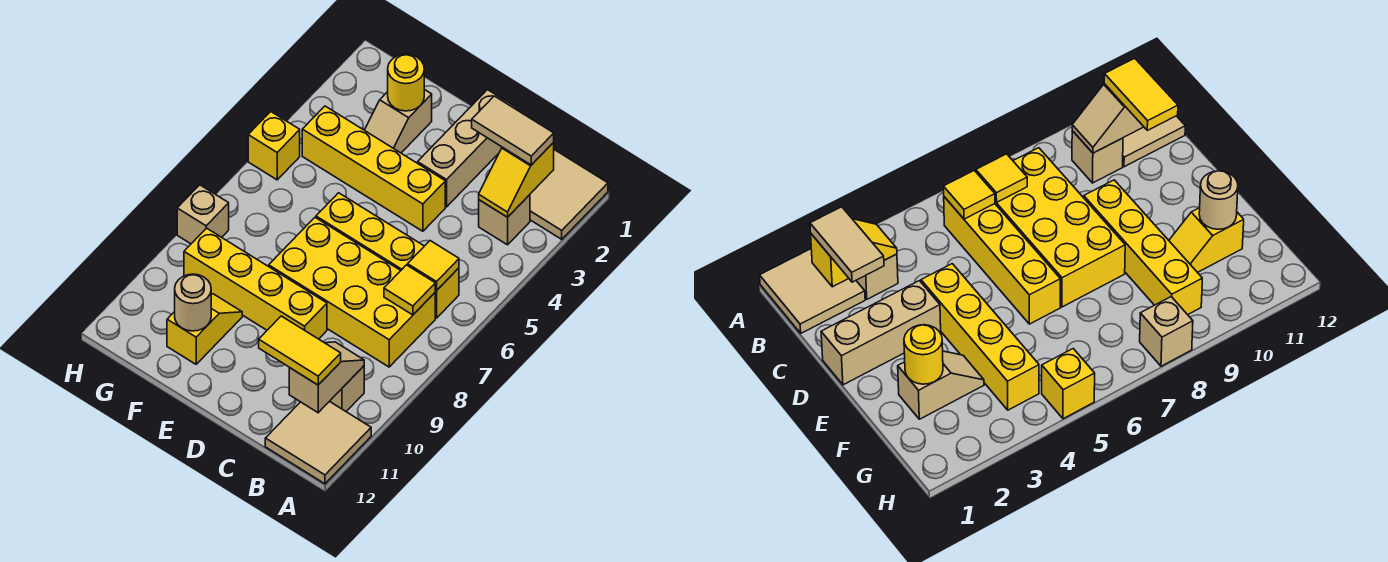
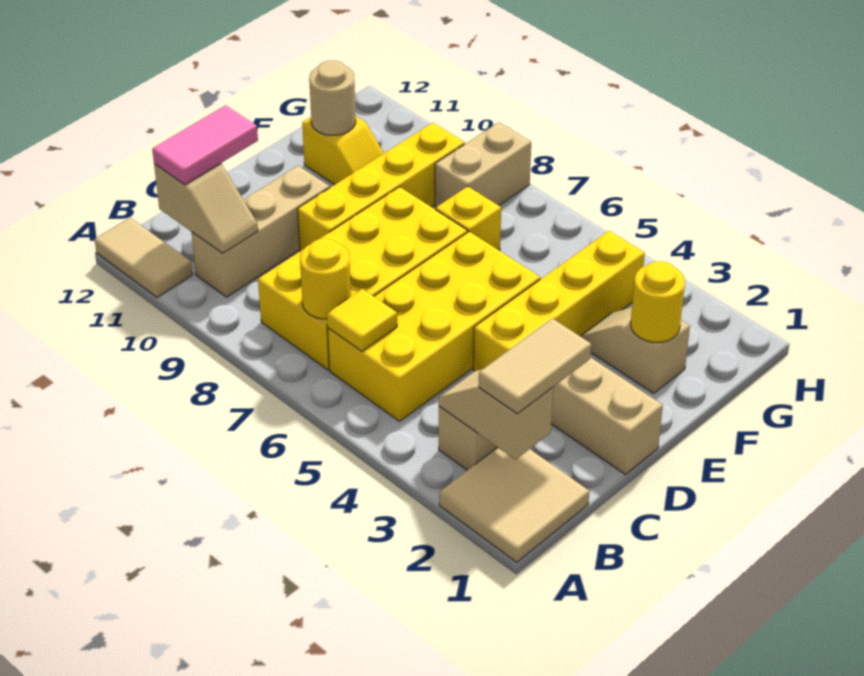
tan tile A11:B12 level 1 -> tan tile A11:A12 level 1
yellow slope B2:B3 level 2 top 2 -> tan slope B2:B3 level 2 top 2
yellow brick B6:E6 level 1 -> yellow brick B5:E6 level 1
yellow tile B7 level 2 -> yellow round brick B7 level 2
tan brick B10 level 1 -> tan brick B10:D10 level 1
yellow tile B11:C11 level 3 -> pink tile B11:C11 level 3
yellow brick H5 level 1 -> yellow brick F7 level 1
tan brick H8 level 1 -> tan brick G8:H8 level 1

